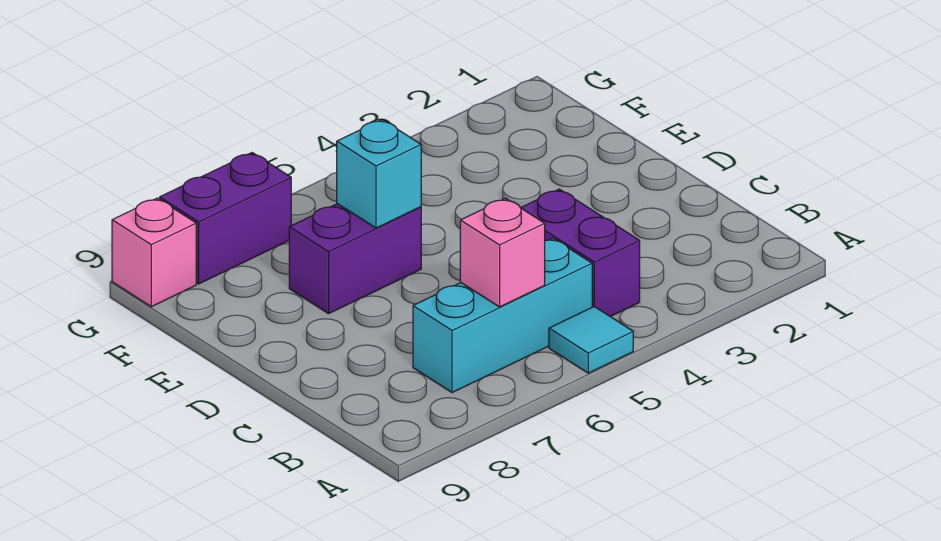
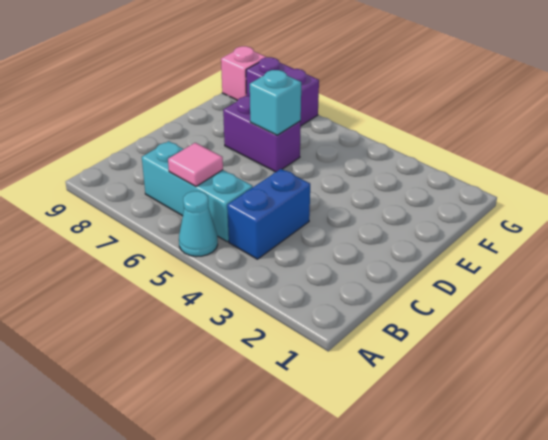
cyan tile A5 level 1 -> cyan cone A5 level 1
purple brick B4:C4 level 1 -> blue brick B4:C4 level 1
pink brick B6 level 2 -> pink tile B6 level 2

